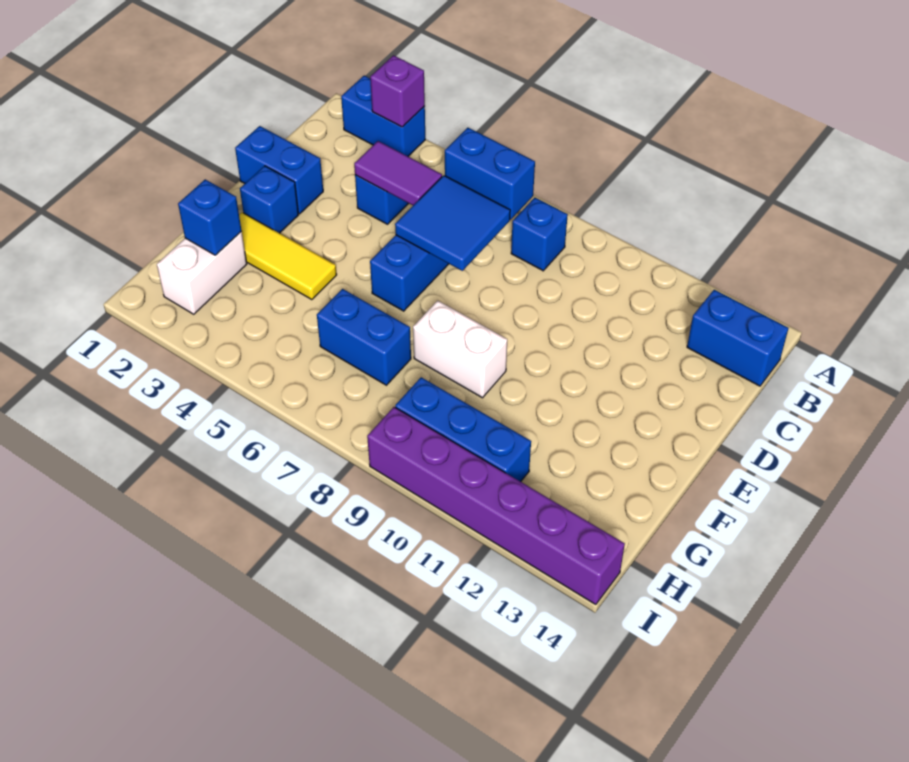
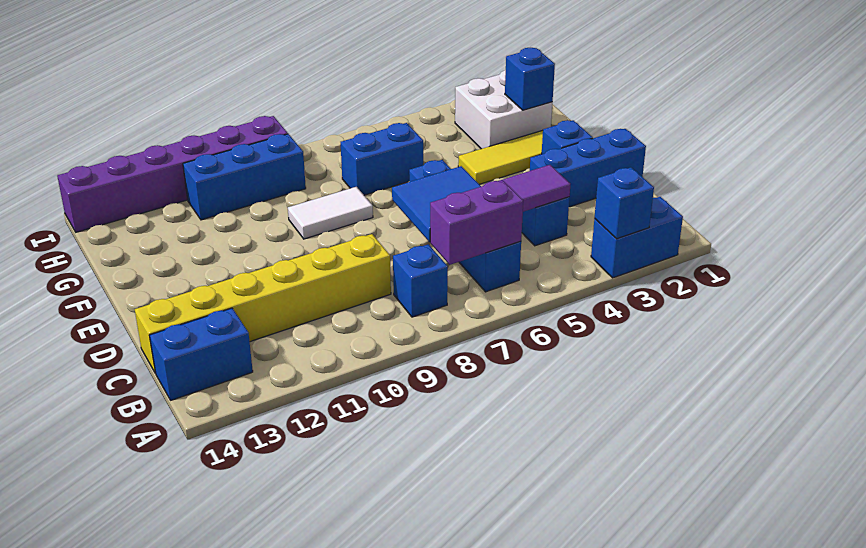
purple brick A3 level 2 -> blue brick A3 level 2
blue brick B6:B7 level 2 -> purple brick B6:B7 level 2
none -> yellow brick C9:C14 level 1
blue brick D1:D2 level 1 -> blue brick D1:D3 level 1
white brick F8:F9 level 1 -> white tile F8:F9 level 1
white brick G2:H2 level 1 -> white brick G2:H3 level 1

